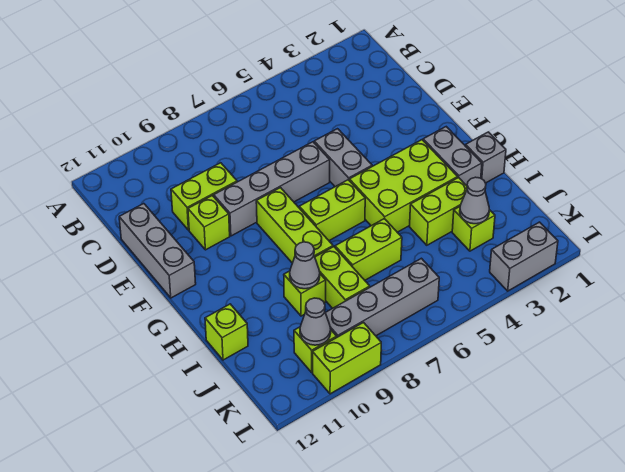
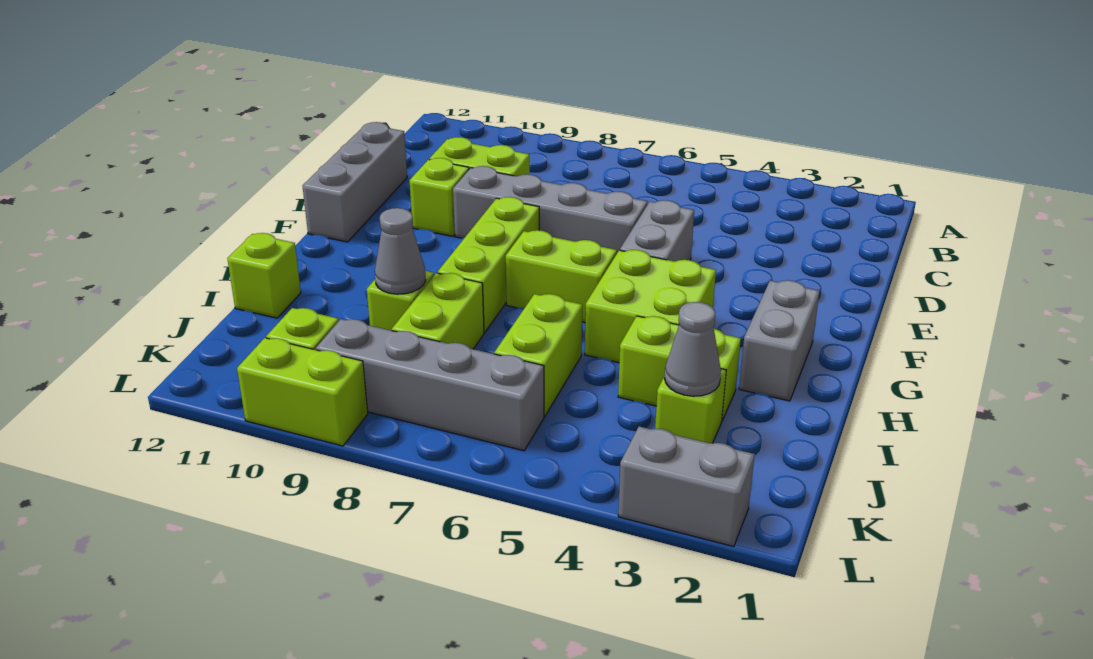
lime brick G3:H5 level 1 -> lime brick G4:H5 level 1
grey brick H1 level 1 -> none
lime brick I6:I7 level 1 -> lime brick I6:J6 level 1
grey cone K10 level 2 -> none

